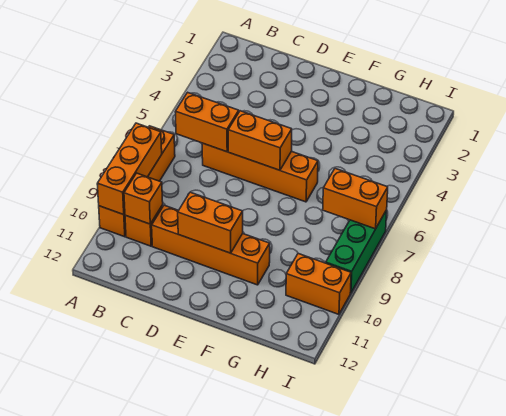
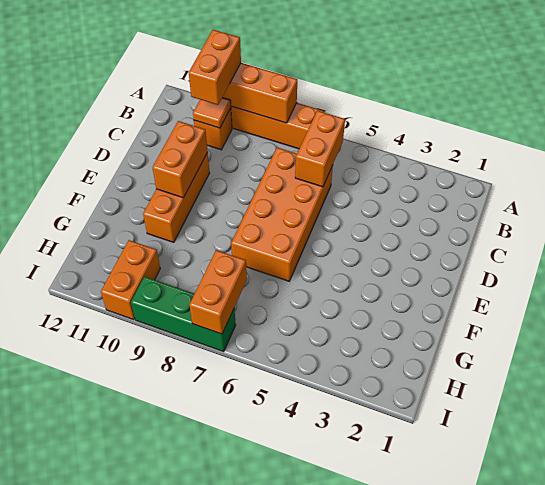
orange brick B10 level 2 -> orange tile B10 level 2
orange brick C6:F6 level 1 -> orange brick C6:F7 level 1
orange brick C10:F10 level 1 -> orange brick D10:F10 level 1
orange brick D6:E6 level 2 -> orange brick A10:B10 level 3

